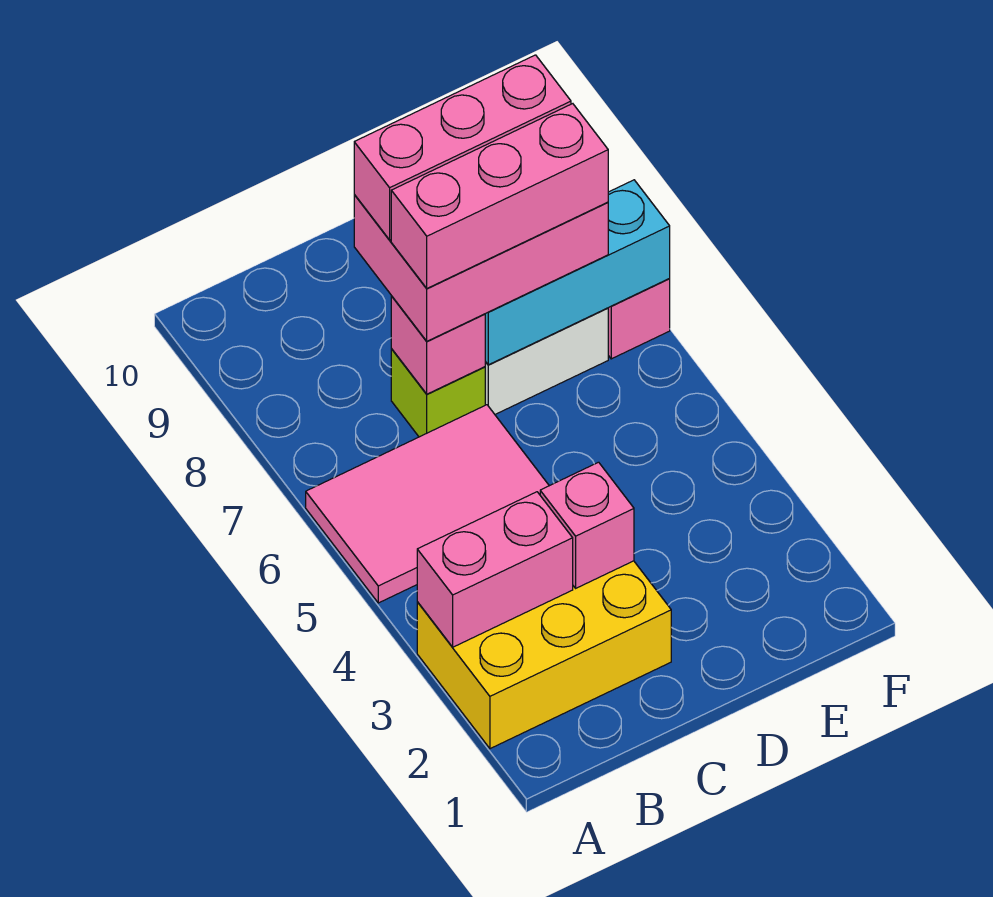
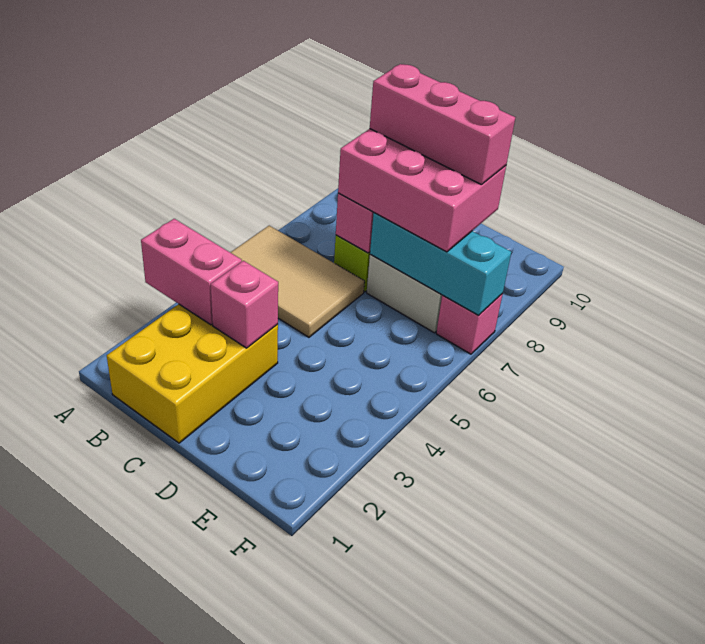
yellow brick A2:C3 level 1 -> yellow brick B1:C3 level 1
pink tile A5:C6 level 1 -> tan tile A5:C6 level 1
pink brick C7:E7 level 4 -> none

